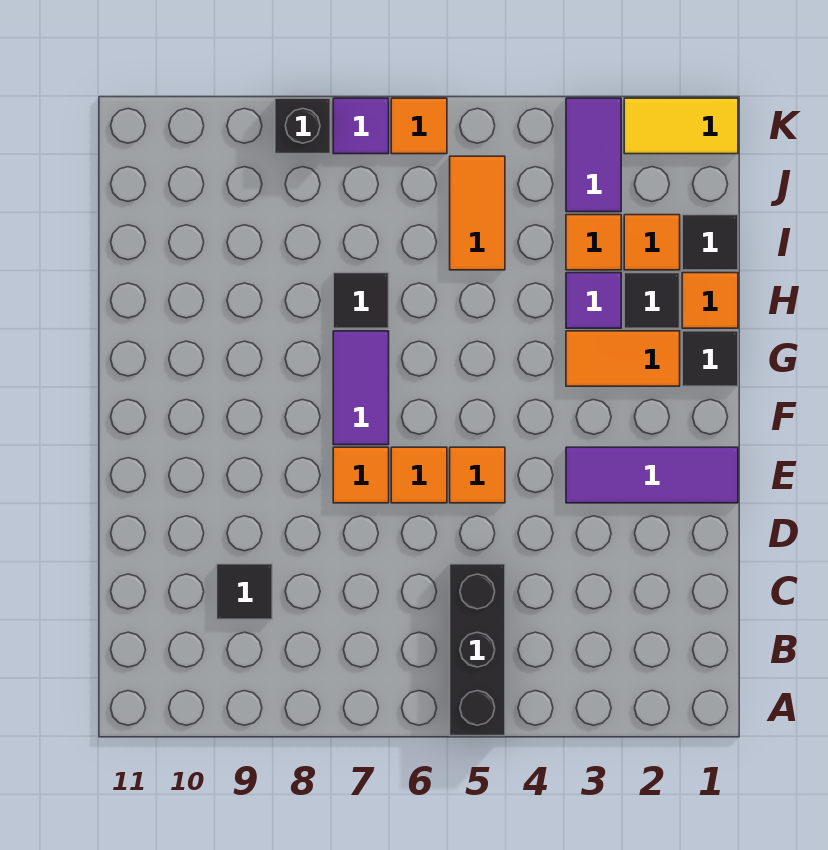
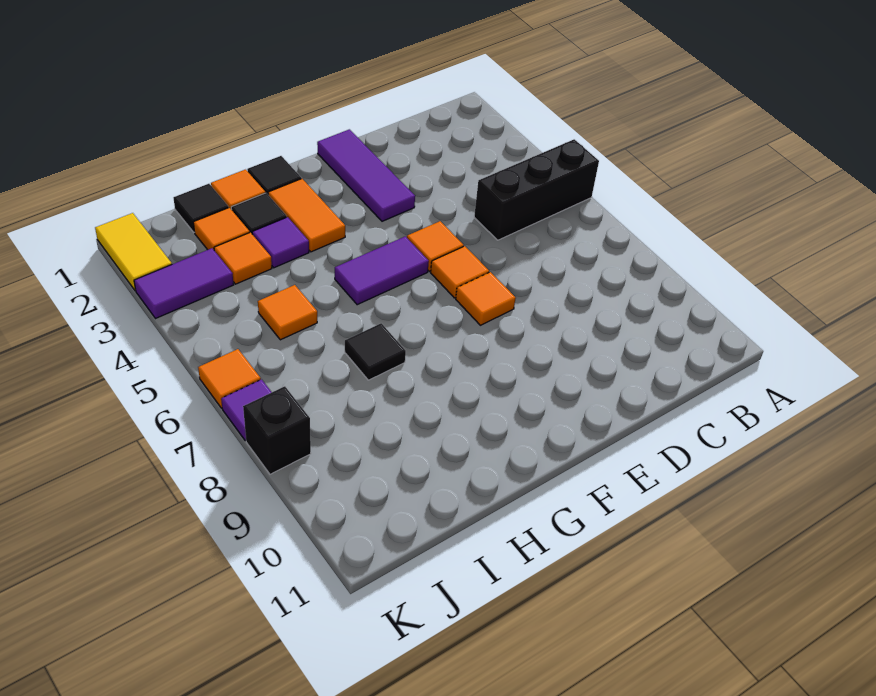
black tile C9 level 1 -> none
purple tile F7:G7 level 1 -> purple tile F5:G5 level 1
orange tile I5:J5 level 1 -> orange tile I5 level 1

